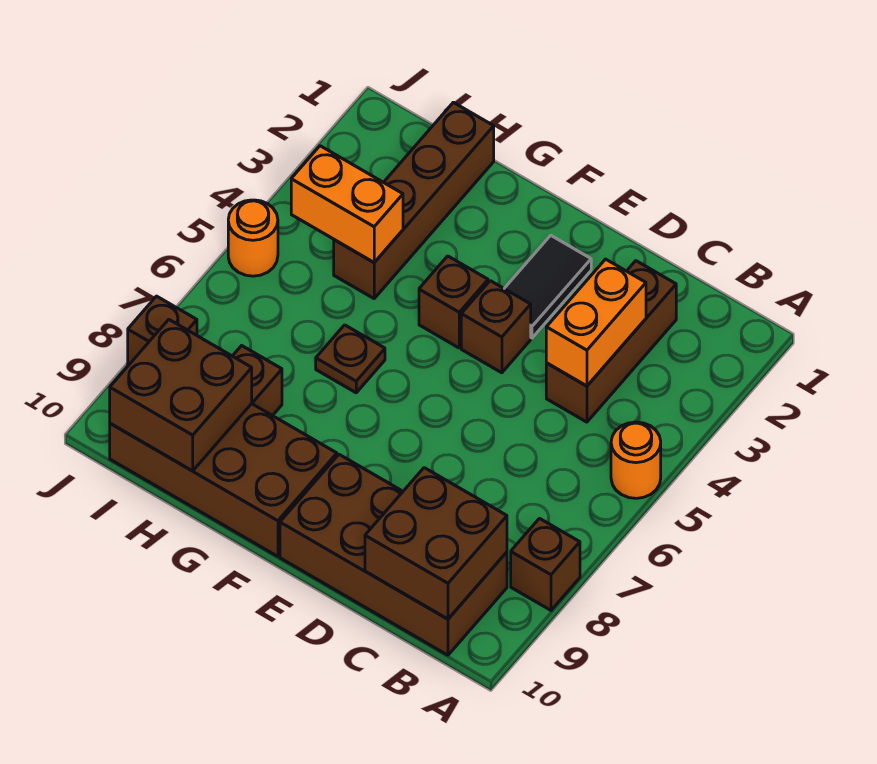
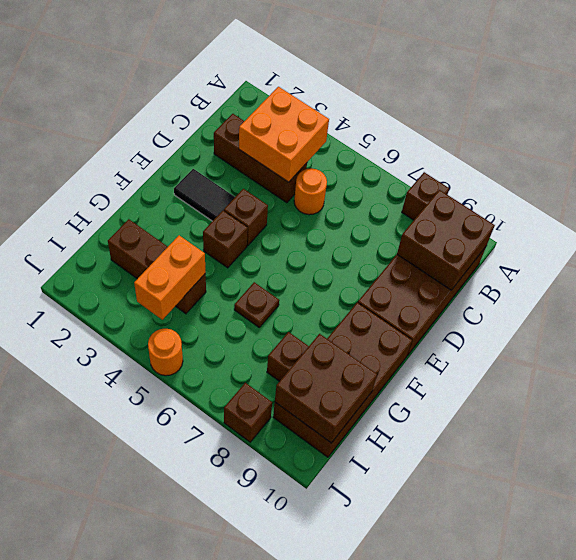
orange round brick A5 level 1 -> orange round brick C5 level 1
orange brick C3:C4 level 2 -> orange brick B3:C4 level 2
brown brick H1:H4 level 1 -> brown brick H2:H4 level 1

